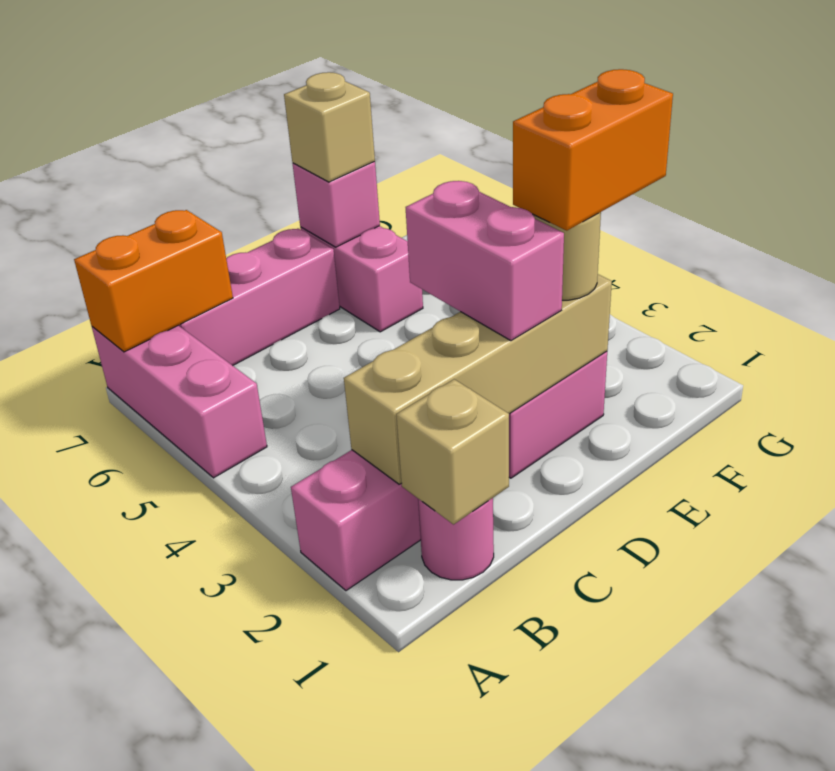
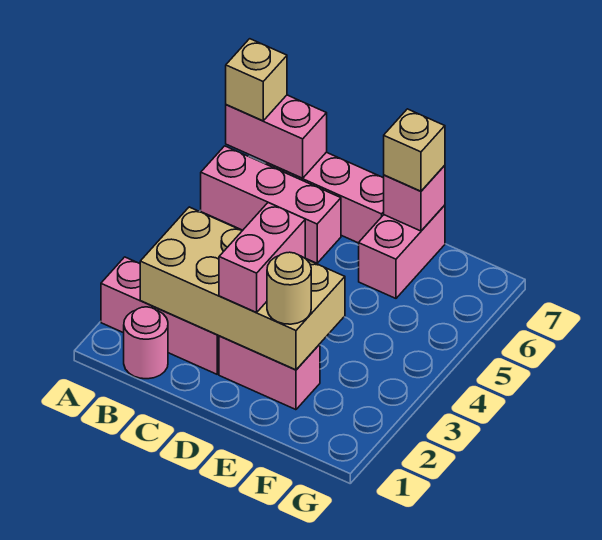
pink brick A5:A7 level 1 -> pink brick A6:C6 level 1
orange brick A7:B7 level 2 -> pink brick A7:B7 level 2
tan brick B1 level 2 -> tan brick A7 level 3
tan brick B2:E2 level 2 -> tan brick B2:E3 level 2
orange brick E2:F2 level 4 -> none

